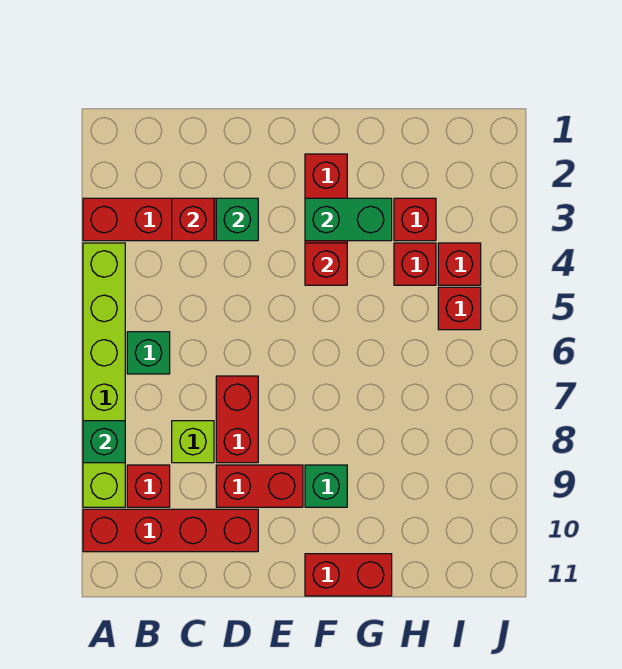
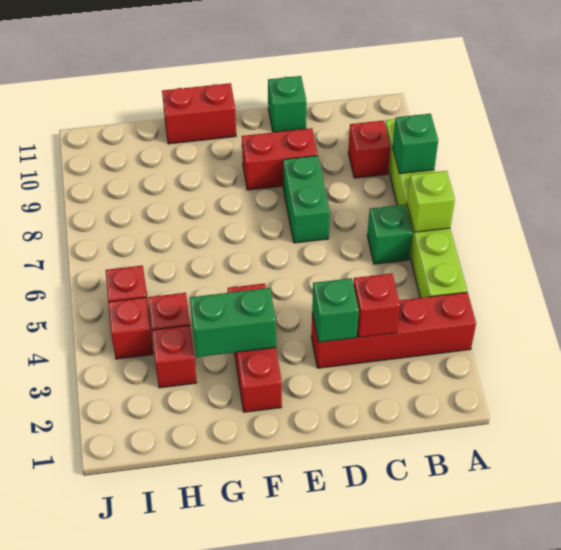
red brick A10:D10 level 1 -> none
lime brick C8 level 1 -> lime brick A6 level 2
red brick D7:D8 level 1 -> green brick D7:D8 level 1
red brick F4 level 2 -> none
green brick F9 level 1 -> green brick D11 level 1

